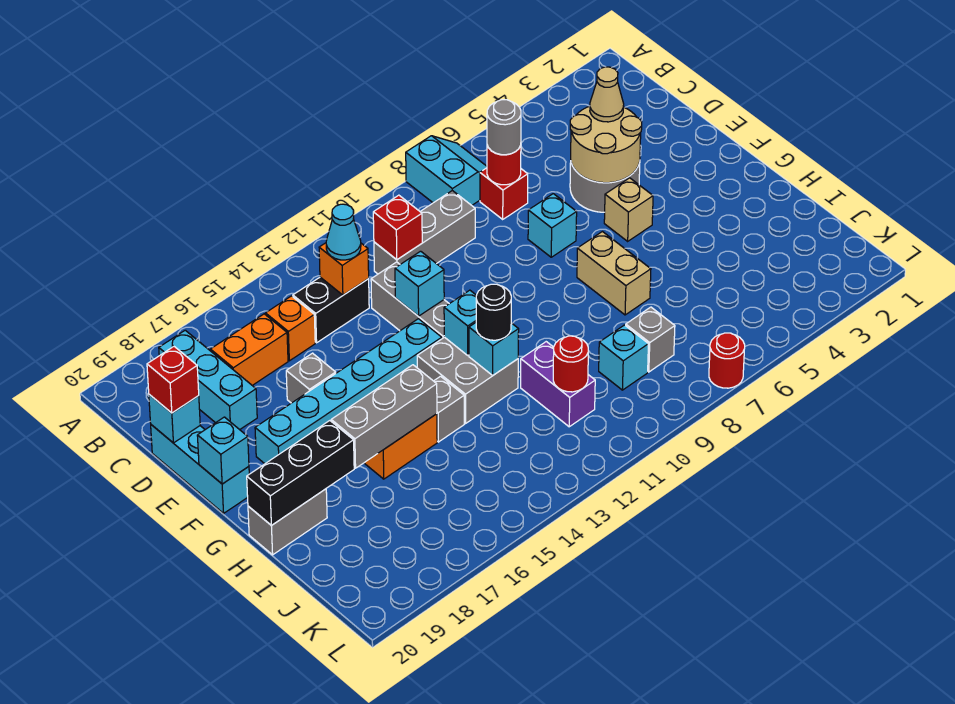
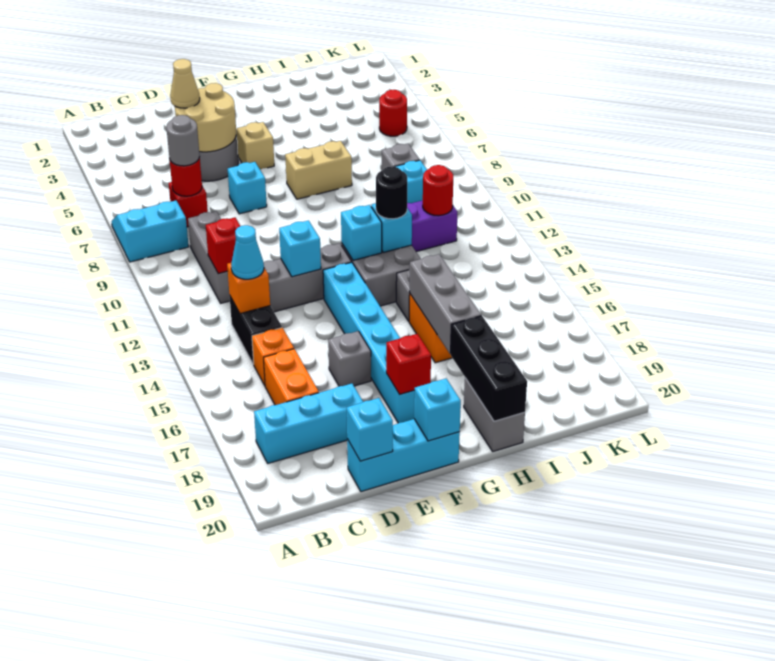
red brick D20 level 3 -> red brick F18 level 2
red round brick L7 level 1 -> red round brick K5 level 1

